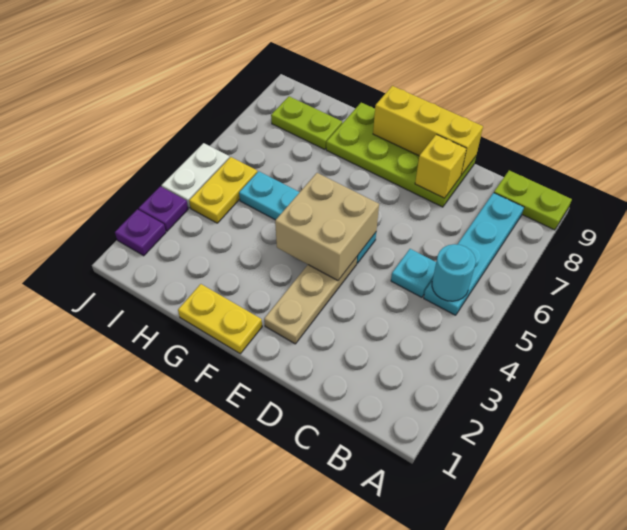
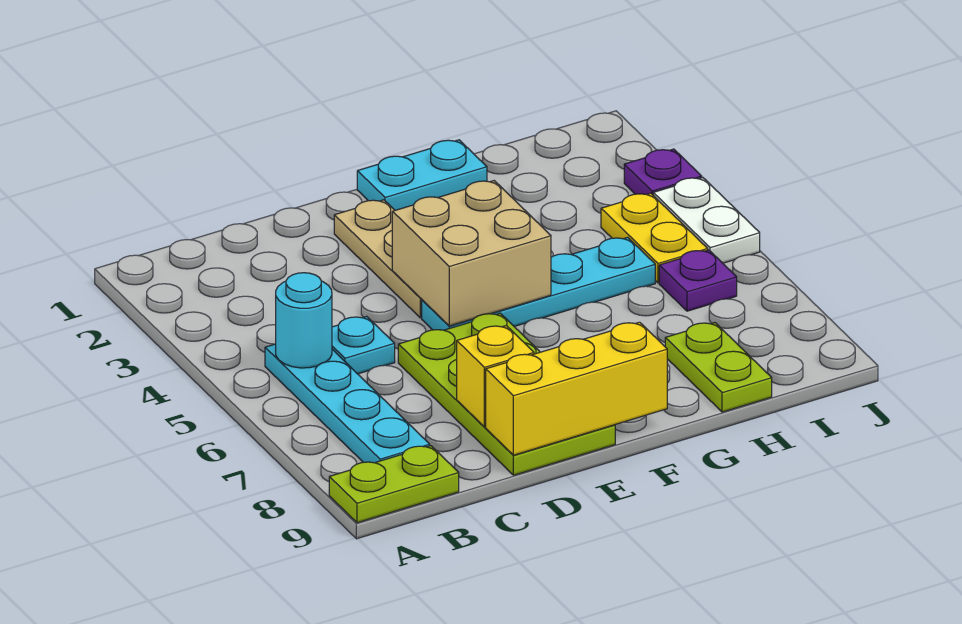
lime plate D8:G9 level 1 -> lime plate D6:E9 level 1
yellow plate F1:G1 level 1 -> cyan plate F1:G1 level 1
lime plate H8:I8 level 1 -> lime plate H8:H9 level 1
purple plate J2 level 1 -> purple plate I6 level 1

